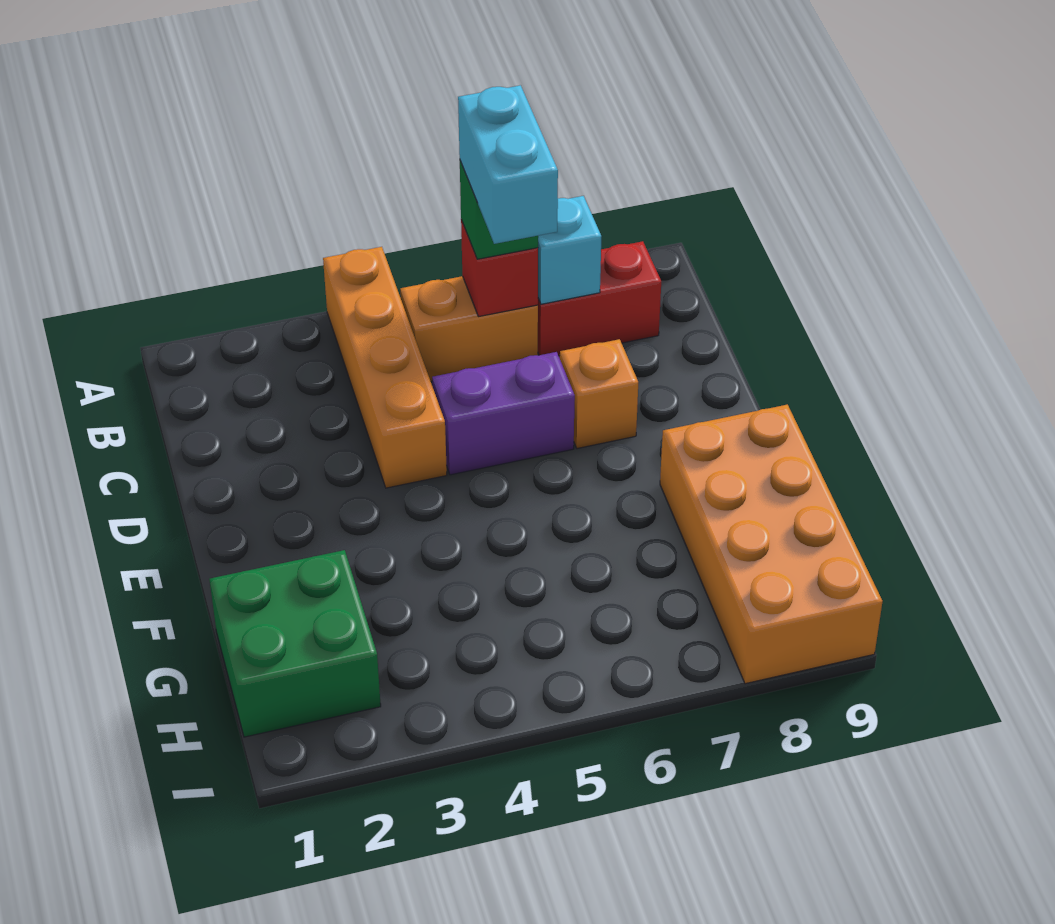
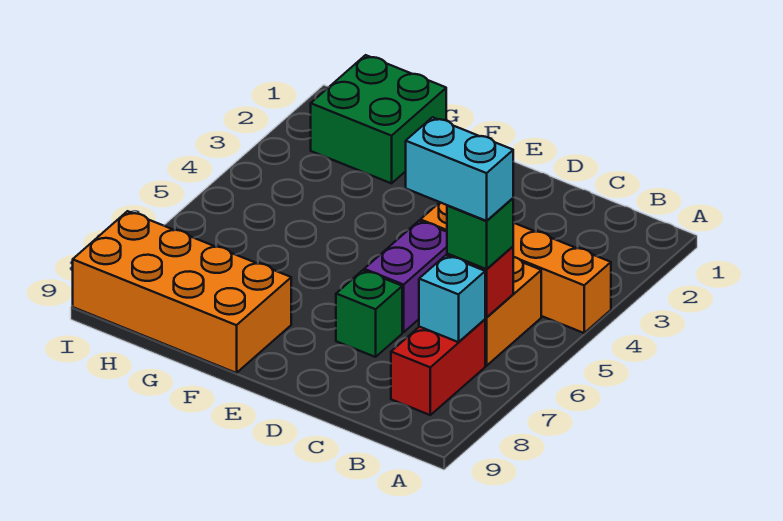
orange brick D7 level 1 -> green brick D7 level 1

